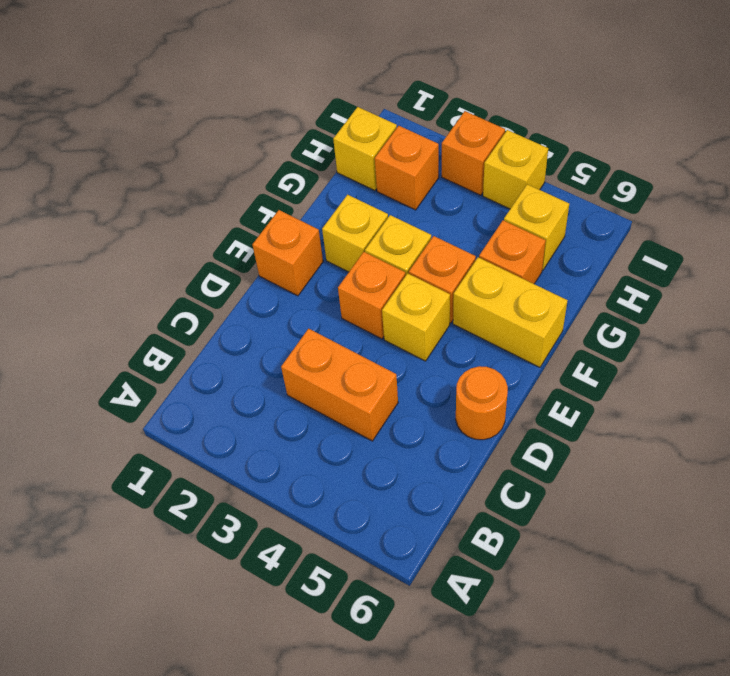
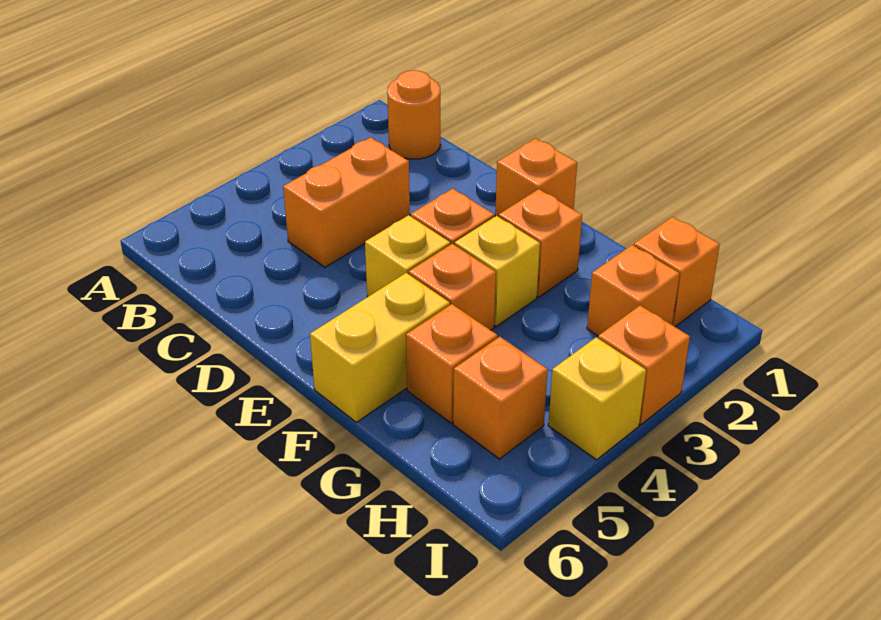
orange round brick D6 level 1 -> orange round brick B1 level 1
yellow brick F2 level 1 -> orange brick F2 level 1
yellow brick H1 level 1 -> orange brick H1 level 1
yellow brick H5 level 1 -> orange brick H5 level 1

